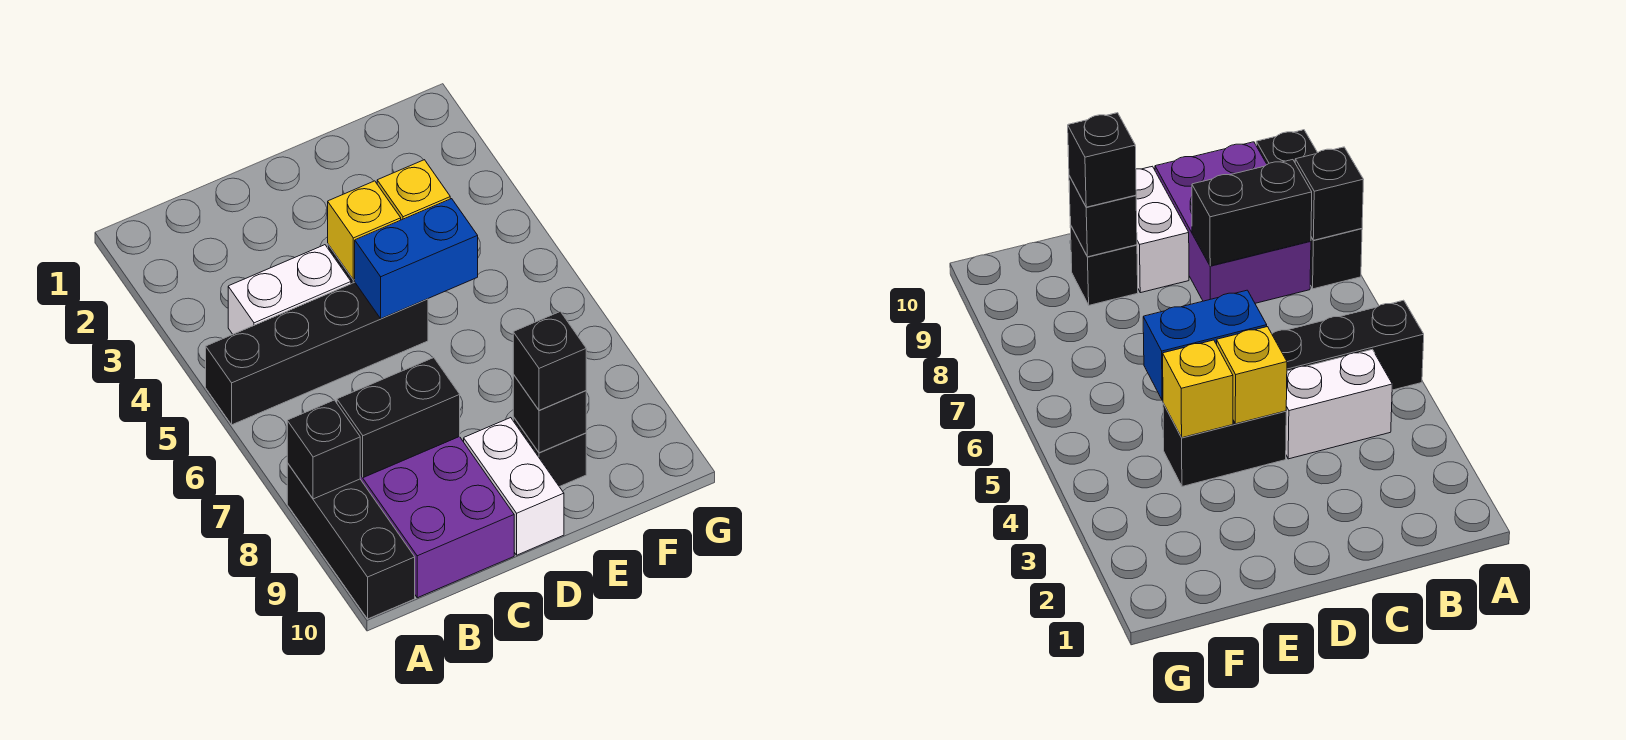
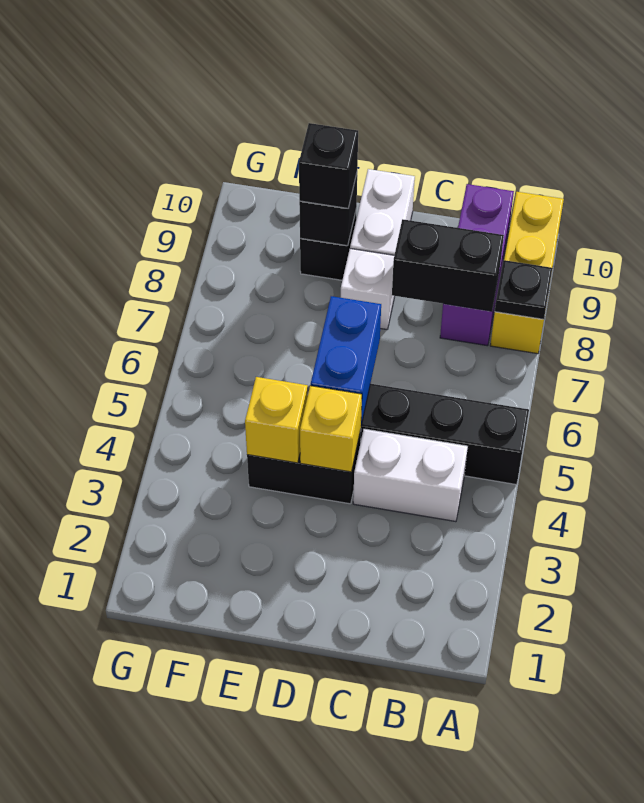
black brick A8:A10 level 1 -> yellow brick A8:A10 level 1
black brick A8 level 2 -> black plate A8 level 2
purple brick B8:C10 level 1 -> purple brick B8:B10 level 1
blue brick D5:E5 level 2 -> blue brick D5:D6 level 2
none -> white brick D8 level 1

